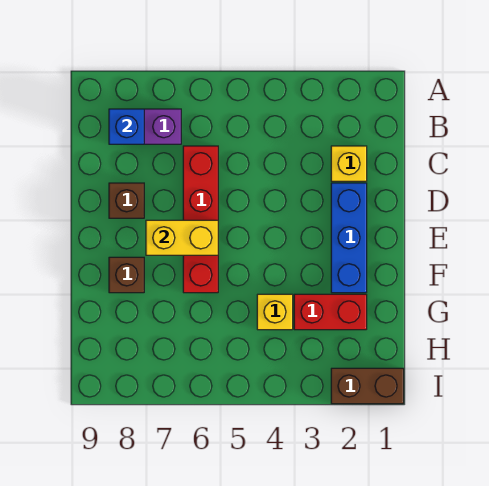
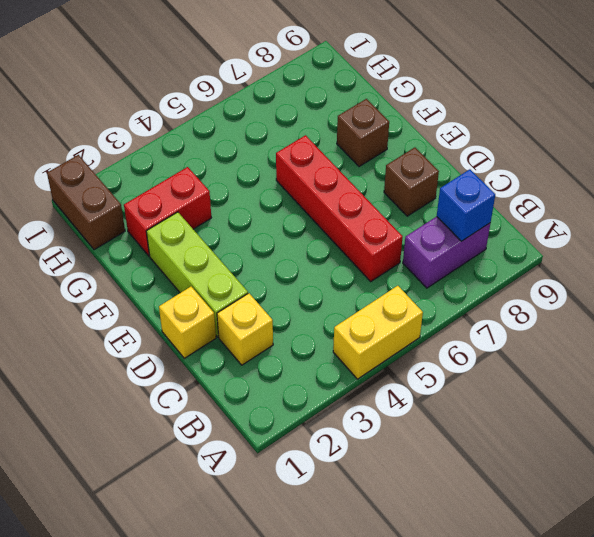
blue brick D2:F2 level 1 -> lime brick D2:F2 level 1
yellow brick E6:E7 level 2 -> yellow brick A4:A5 level 1
yellow brick G4 level 1 -> yellow brick D1 level 1
brown brick I1:I2 level 1 -> brown brick H1:I1 level 1

